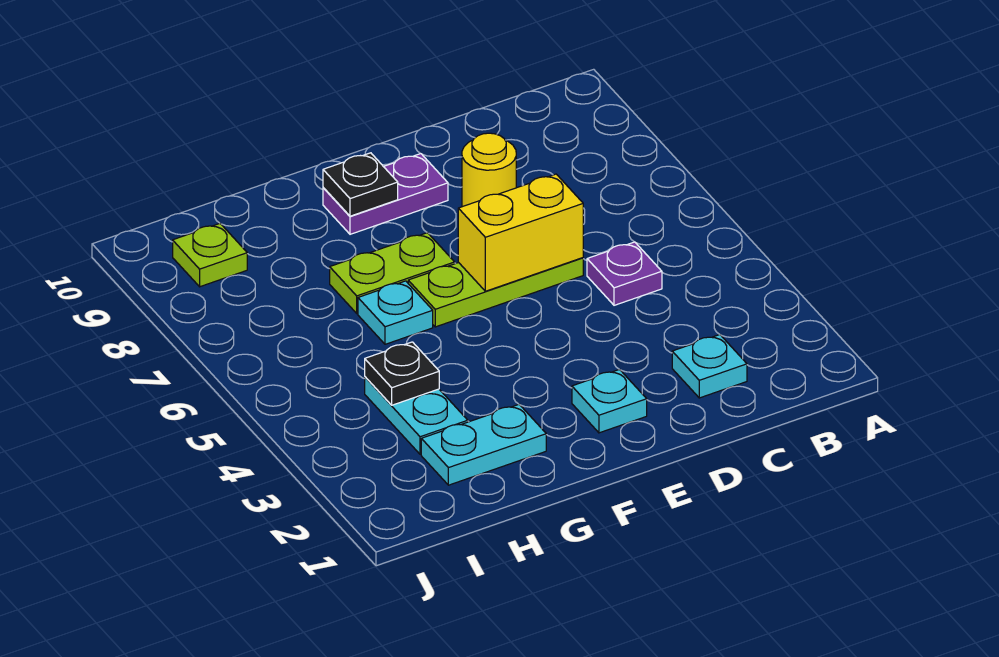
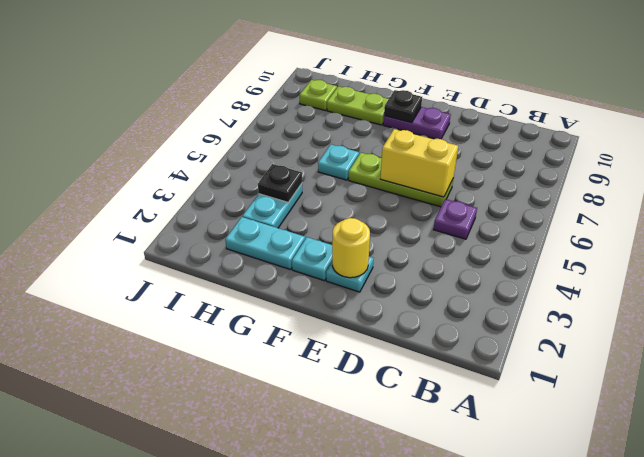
cyan plate C2 level 1 -> cyan plate F2 level 1
yellow round brick D8 level 1 -> yellow round brick E2 level 2
lime plate F7:G7 level 1 -> lime plate G9:H9 level 1

